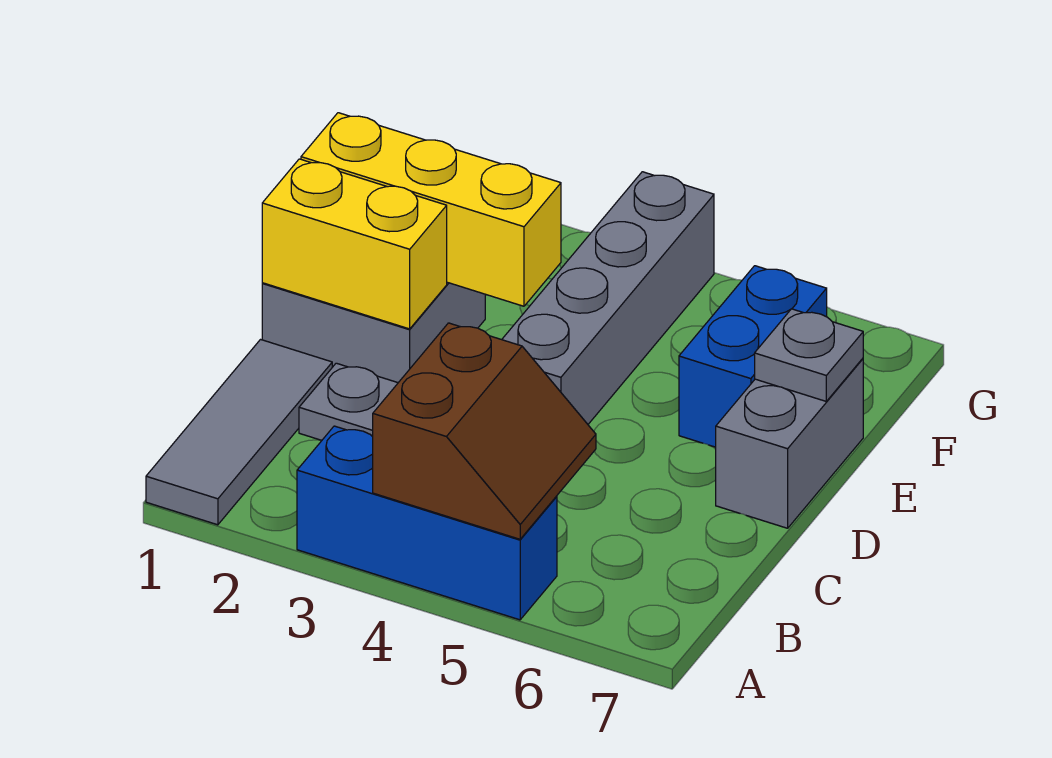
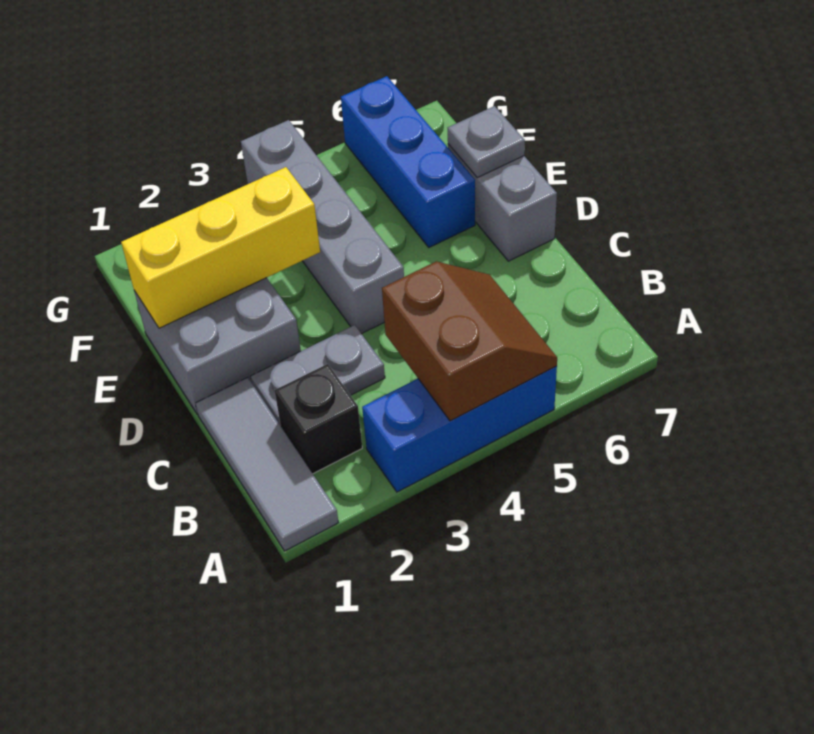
none -> black brick B2 level 1
yellow brick D1:D2 level 2 -> none
blue brick E6:F6 level 1 -> blue brick E6:G6 level 1

